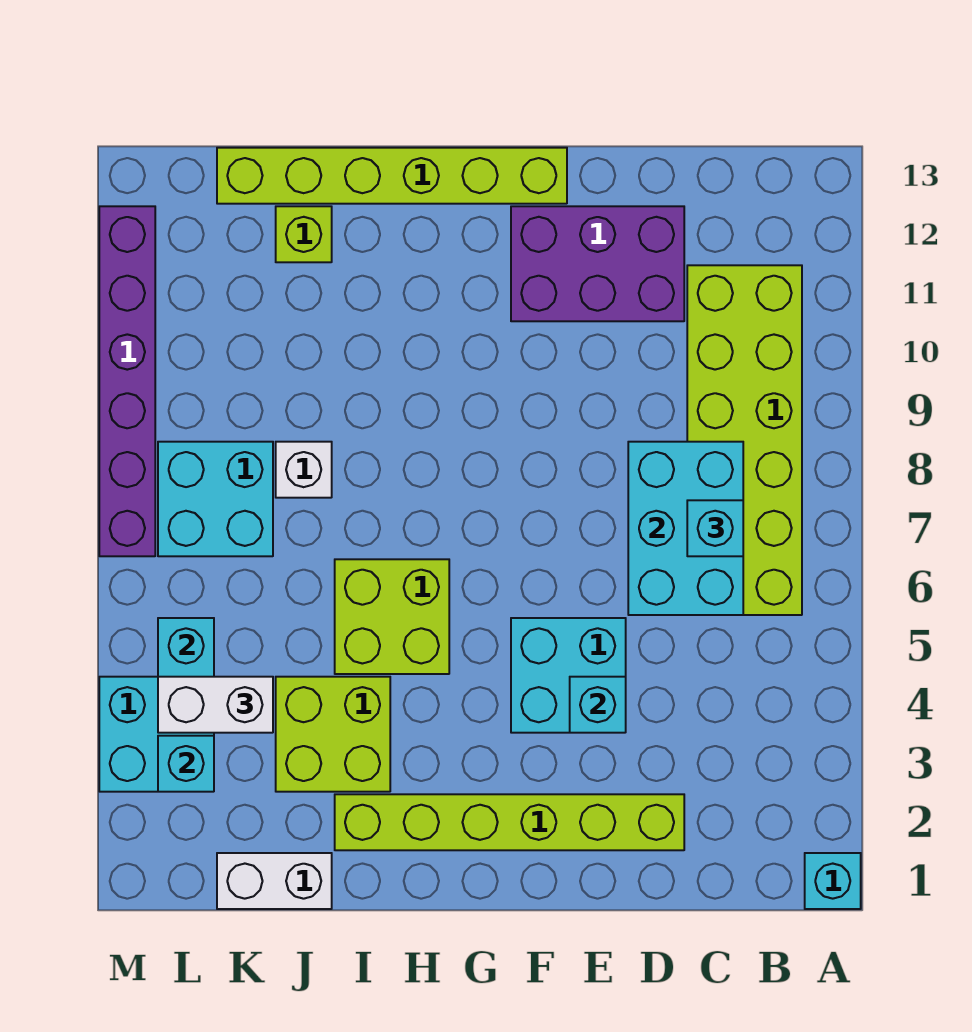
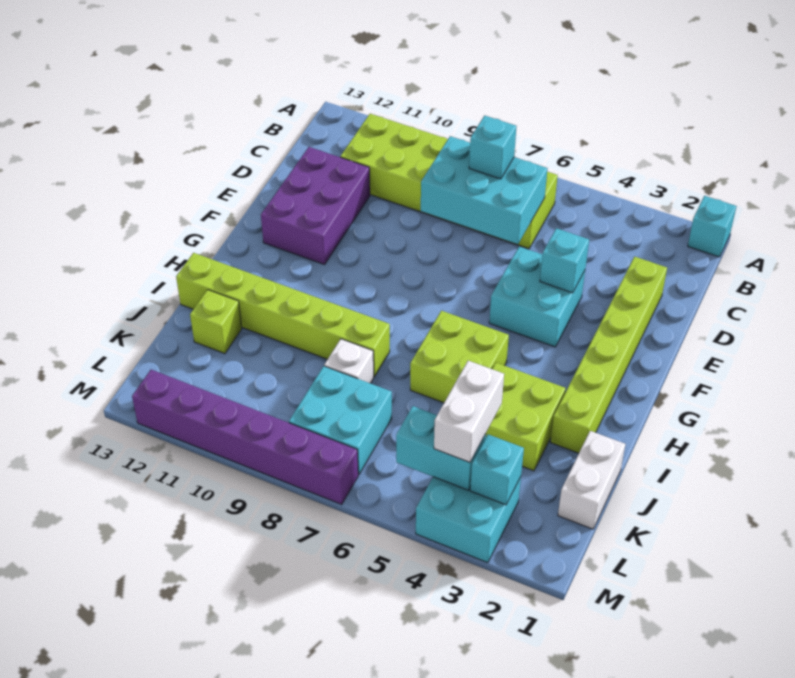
lime brick F13:K13 level 1 -> lime brick I8:I13 level 1

